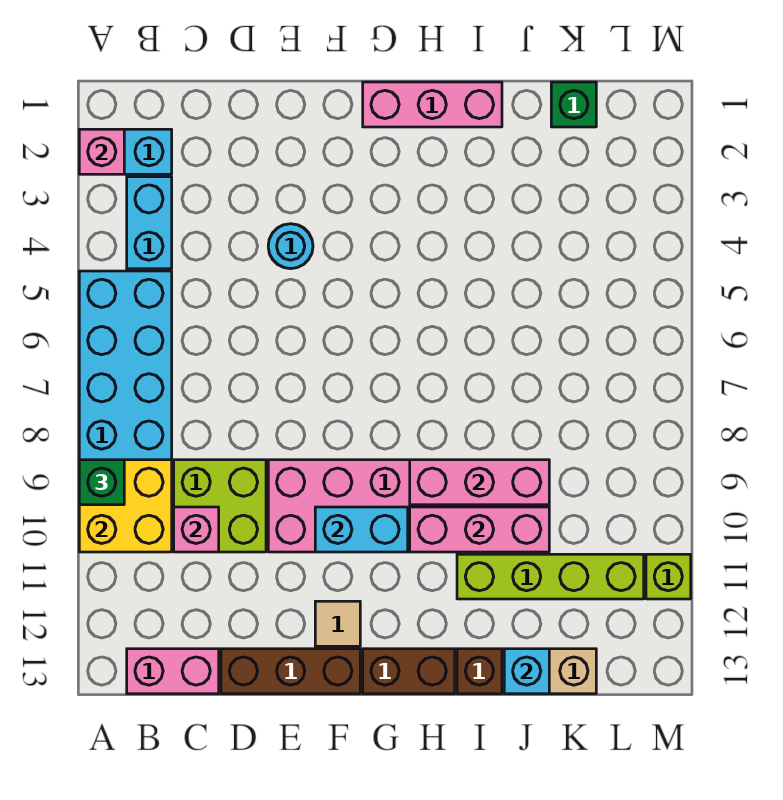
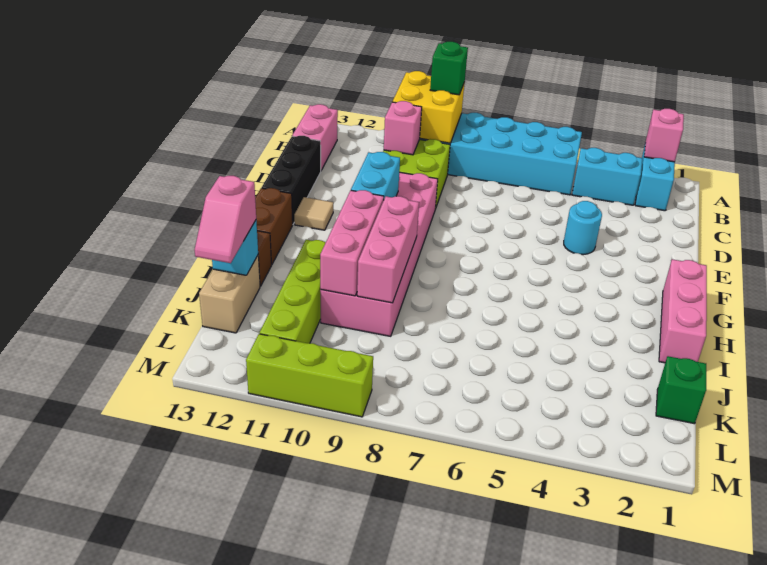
brown brick D13:F13 level 1 -> black brick D13:F13 level 1
none -> pink slope J13:K13 level 3 top J
lime brick M11 level 1 -> lime brick M9:M11 level 1

